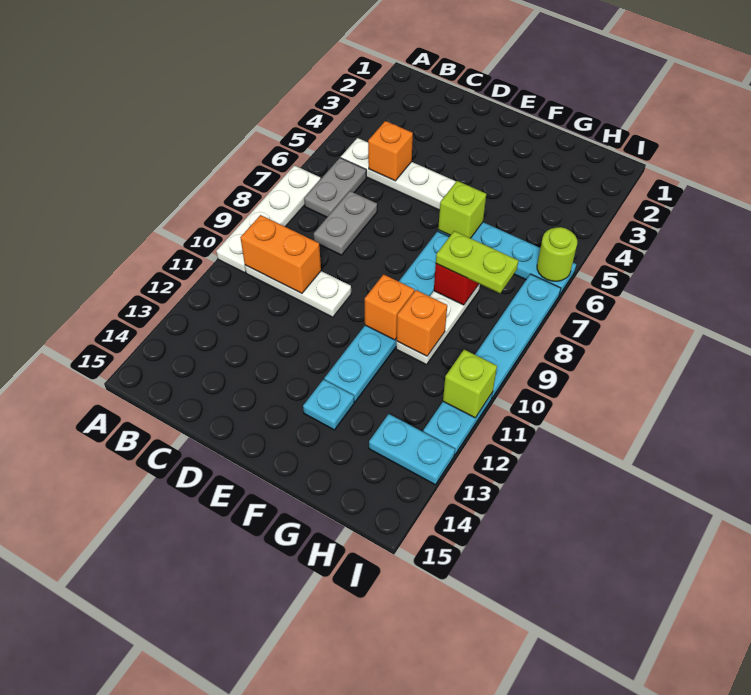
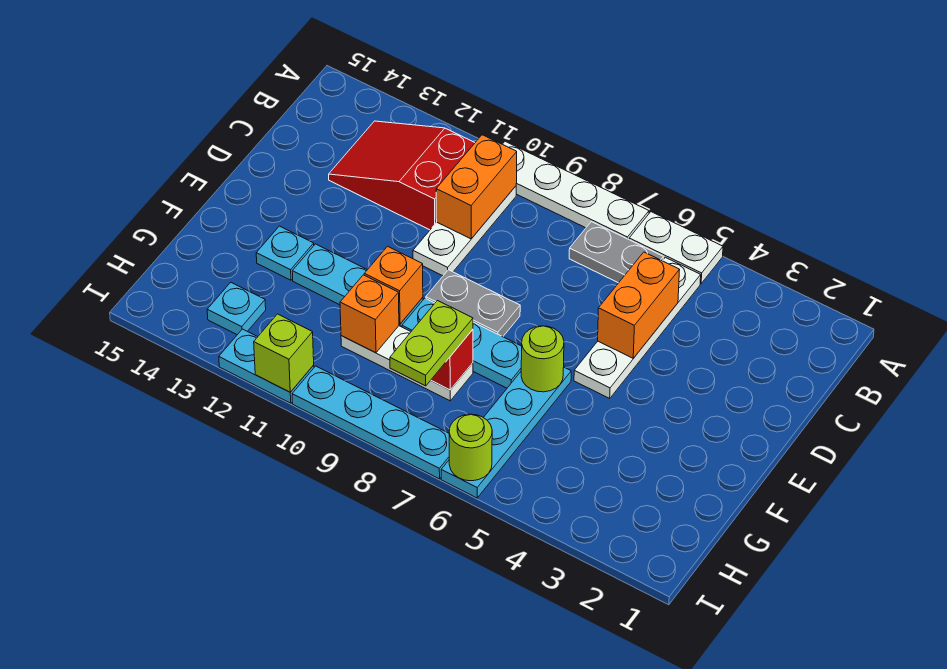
none -> white plate A5:A6 level 1
none -> red slope B11:C13 level 1 top 11
orange brick C5 level 2 -> orange brick C5:D5 level 2
grey plate C7:C8 level 1 -> grey plate E8:E9 level 1
lime brick F6 level 2 -> lime round brick F6 level 2
cyan plate H13:I13 level 1 -> cyan plate H13 level 1

